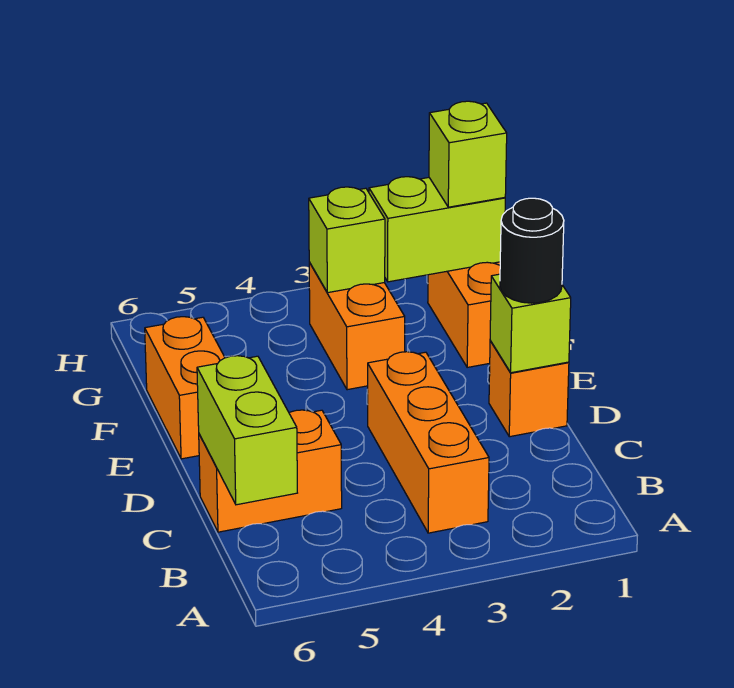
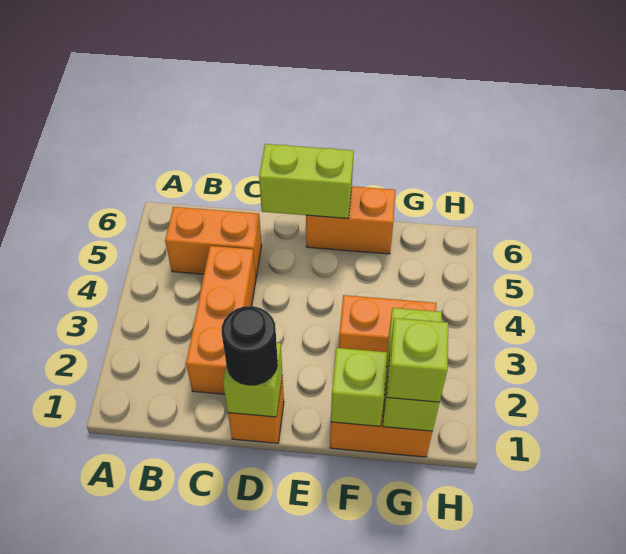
orange brick B3:D3 level 1 -> orange brick C2:C4 level 1
lime brick B6:C6 level 2 -> lime brick D6:E6 level 2
orange brick C5:C6 level 1 -> orange brick B5:C5 level 1
lime brick G3 level 2 -> lime brick F1 level 2

